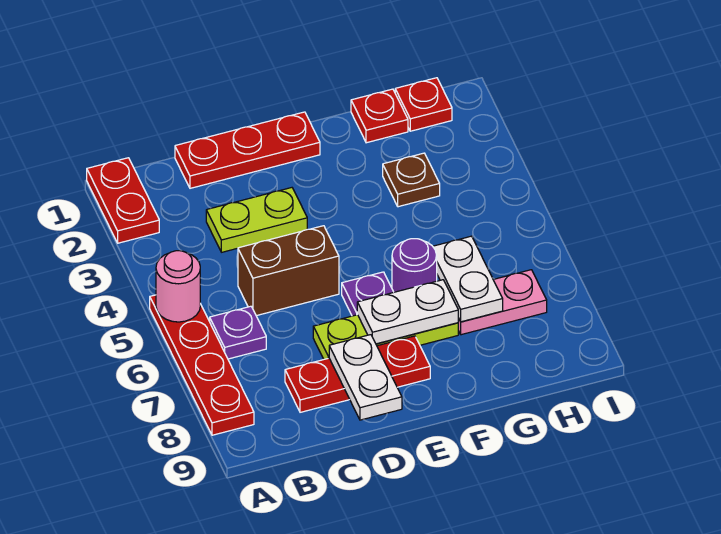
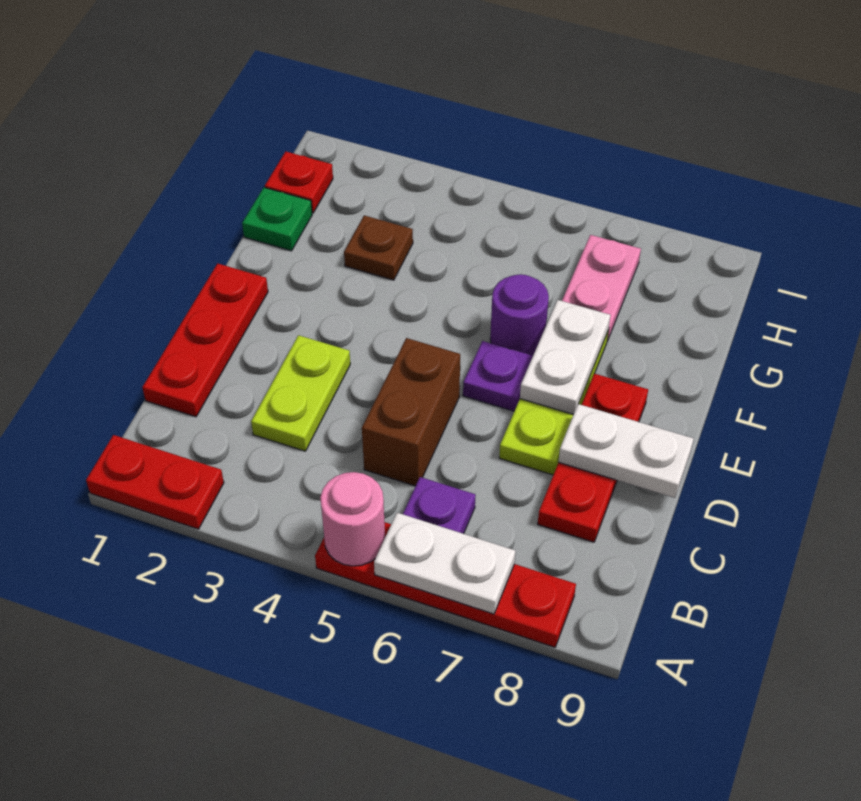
red plate G1 level 1 -> green plate G1 level 1
white plate G6:G7 level 2 -> white plate A6:A7 level 2

